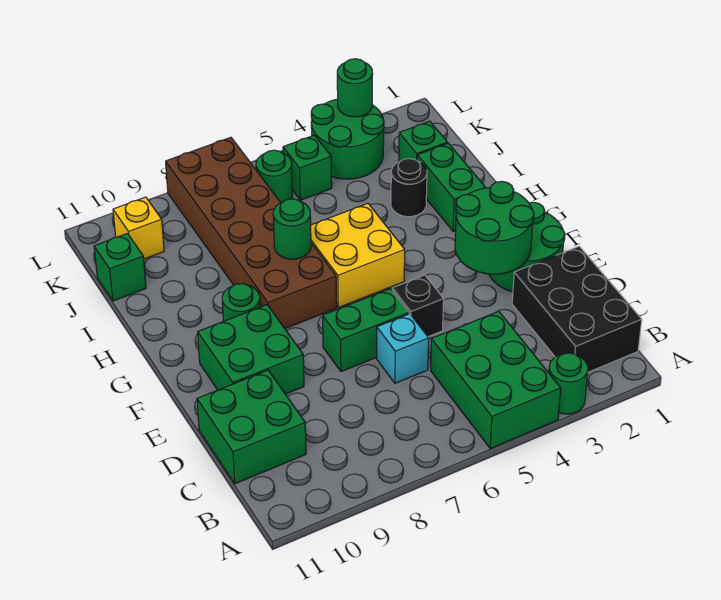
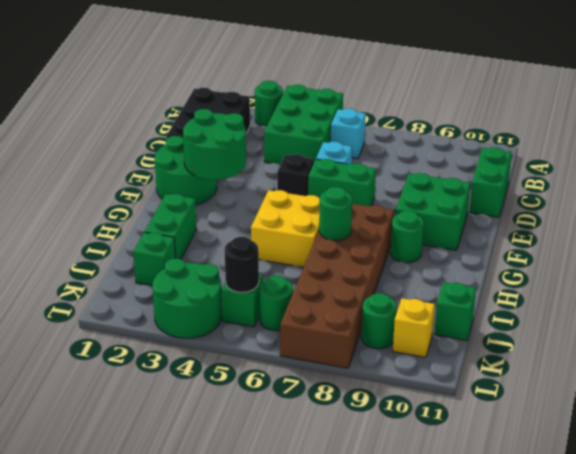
none -> cyan brick B6 level 1
green brick C10:D11 level 1 -> green brick C11:D11 level 1
black round brick I3 level 1 -> black round brick K5 level 2
green round brick L3 level 2 -> green round brick K9 level 1

